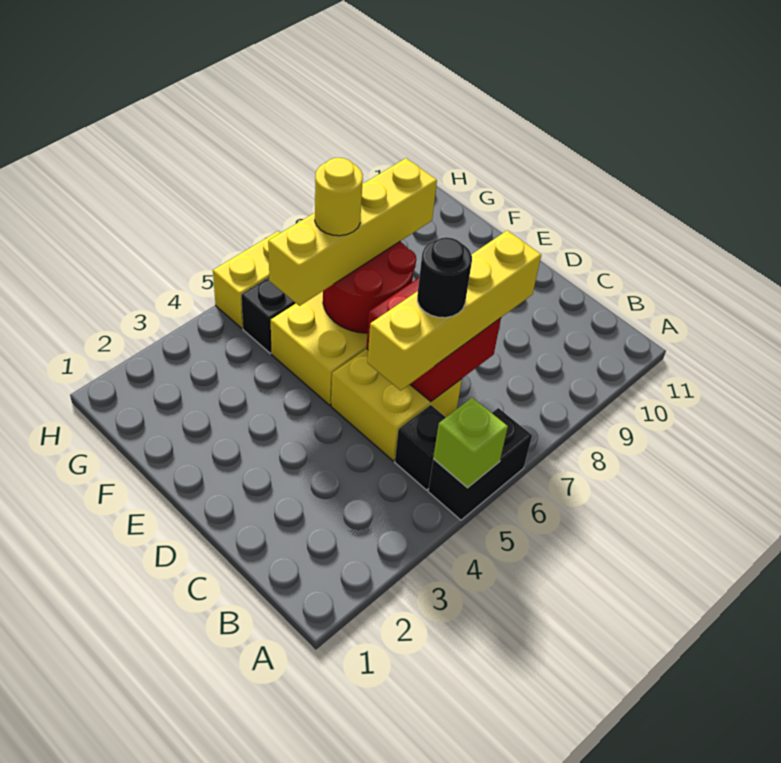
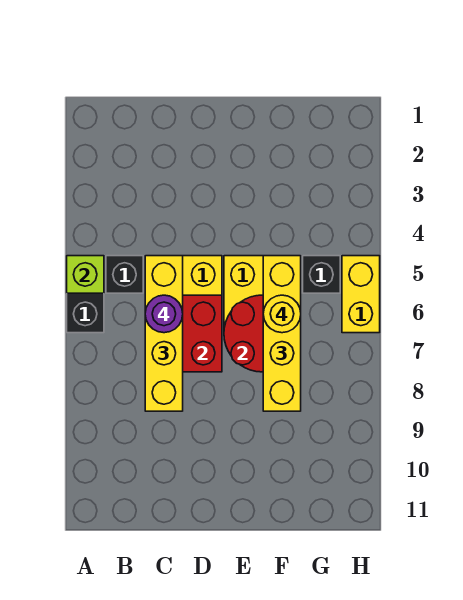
black round brick C6 level 4 -> purple round brick C6 level 4

